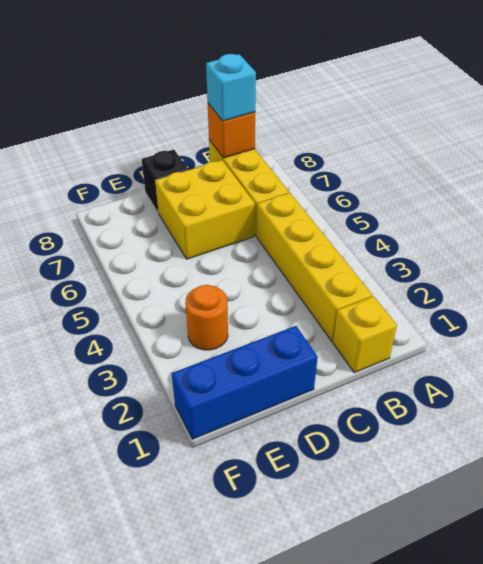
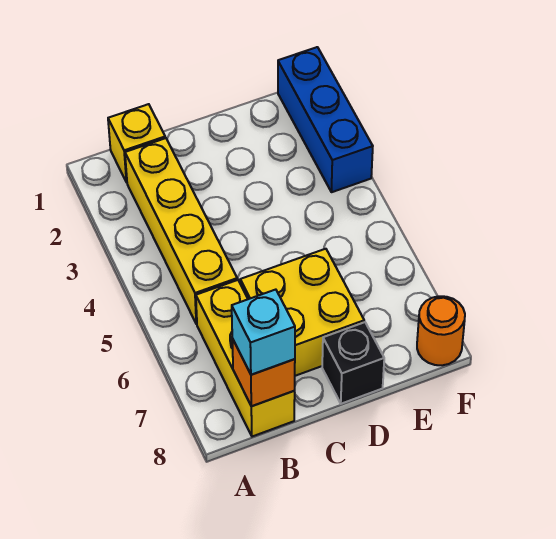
blue brick D1:F1 level 1 -> blue brick F1:F3 level 1
orange round brick E3 level 1 -> orange round brick F8 level 1

